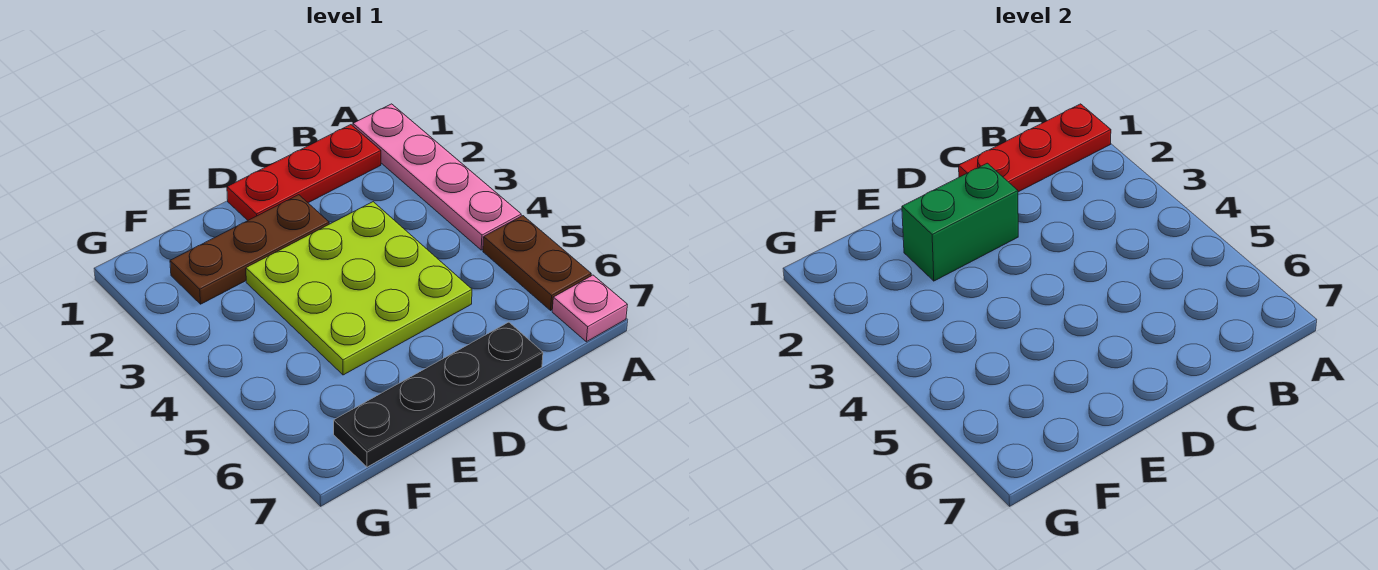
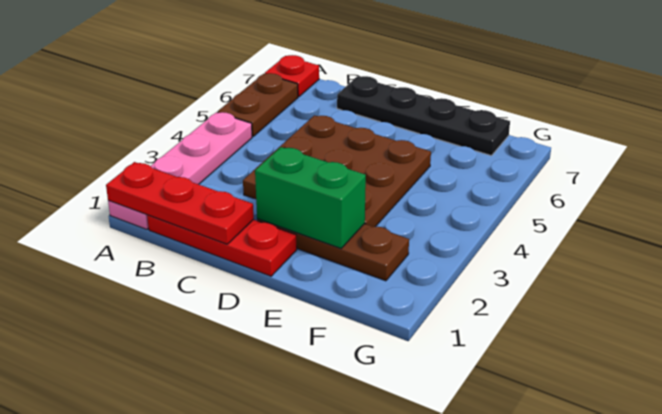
pink plate A7 level 1 -> red plate A7 level 1
lime plate C3:E5 level 1 -> brown plate C3:E5 level 1

